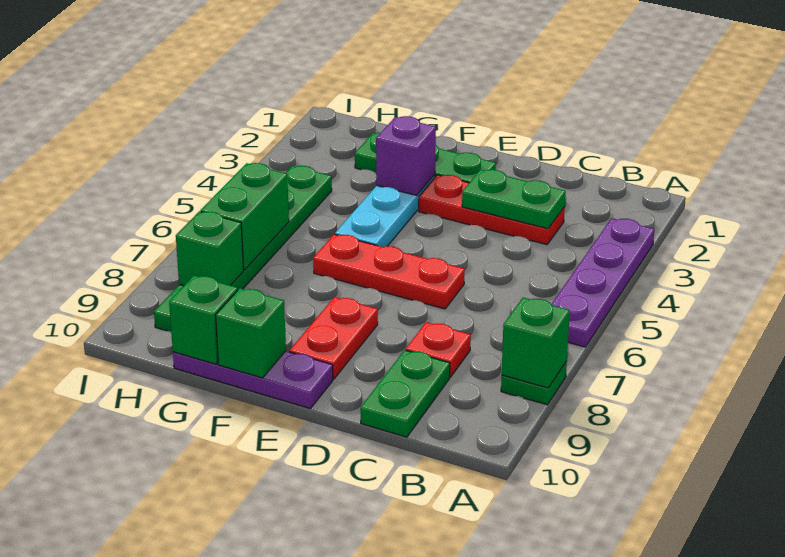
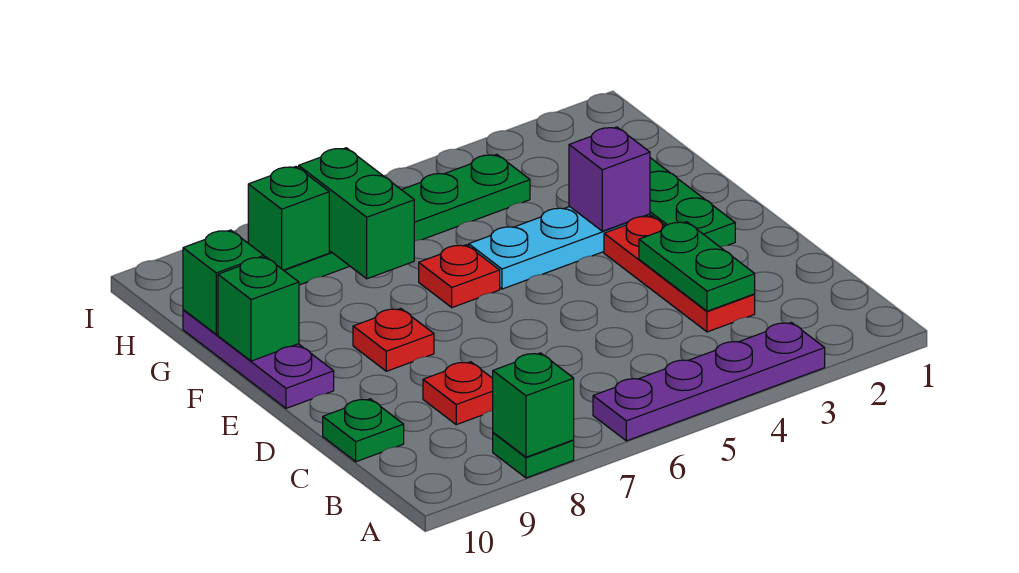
green plate C9:C10 level 1 -> green plate C10 level 1
red plate D6:F6 level 1 -> red plate F6 level 1
red plate E8:E9 level 1 -> red plate E8 level 1
green brick H6:H7 level 2 -> green brick G7:H7 level 2

